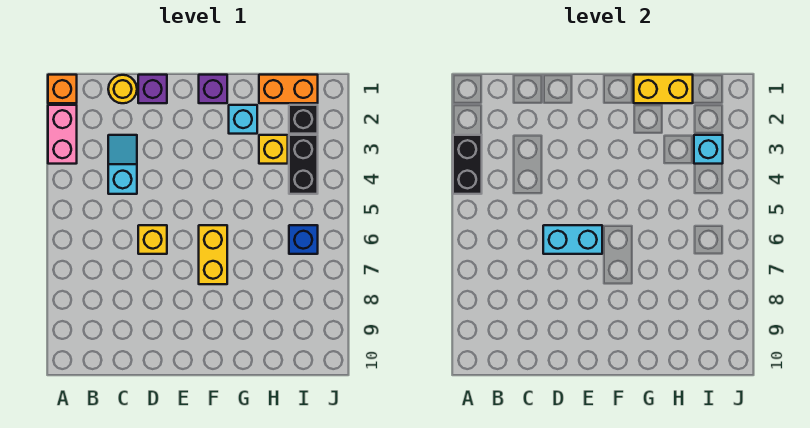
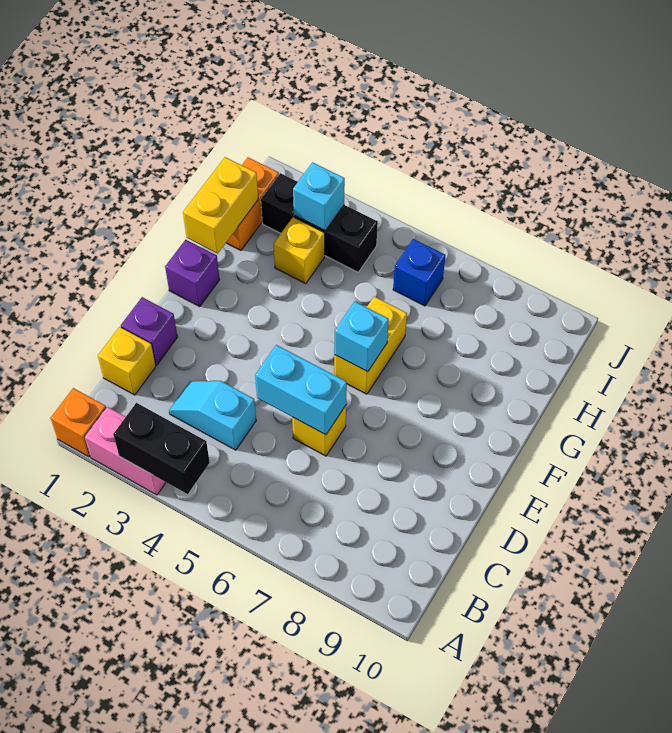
yellow round brick C1 level 1 -> yellow brick C1 level 1
cyan brick D6:E6 level 2 -> cyan brick D5:D6 level 2
yellow brick F6:F7 level 1 -> yellow brick F6:G6 level 1
cyan brick G2 level 1 -> cyan brick F6 level 2

